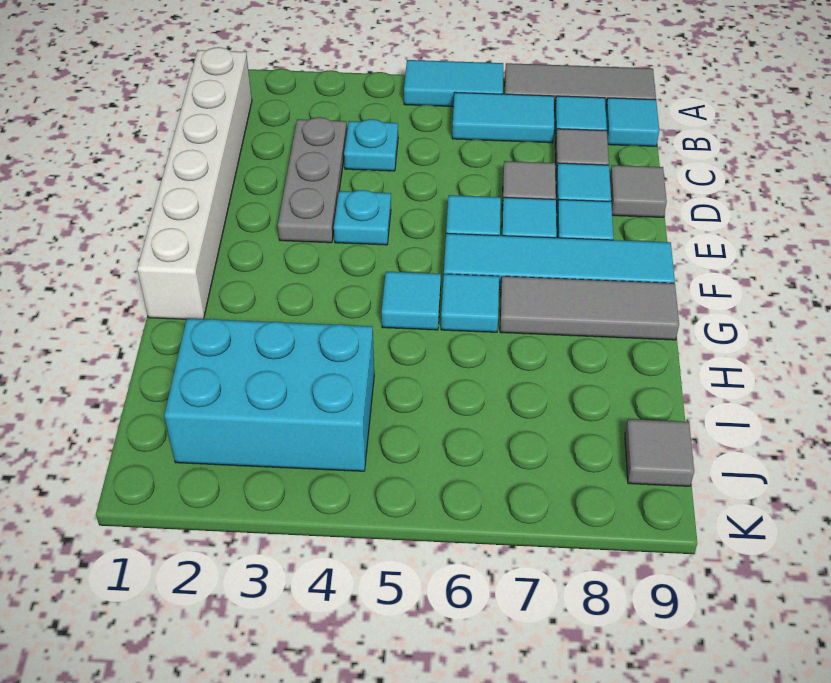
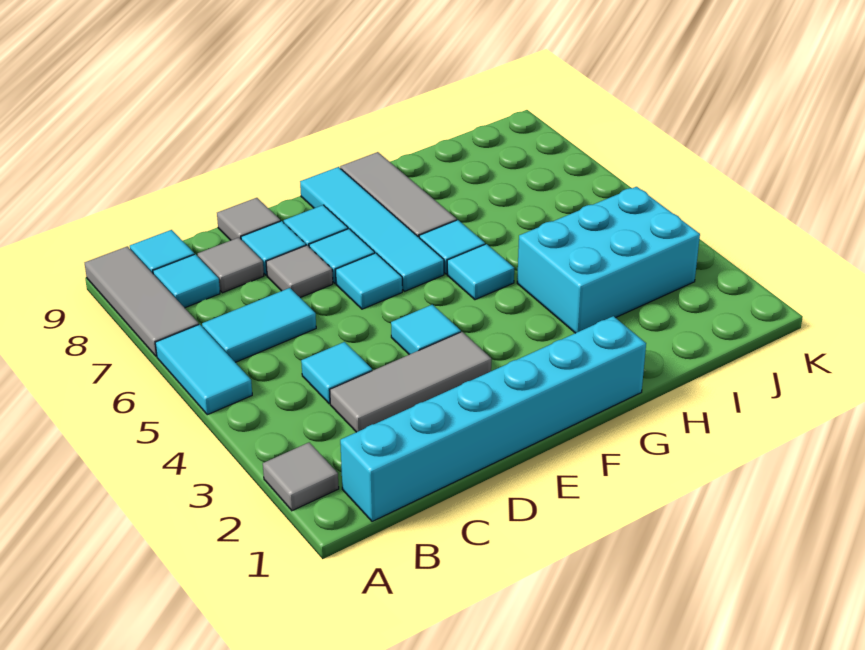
white brick B1:G1 level 1 -> cyan brick B1:G1 level 1
cyan tile B6:B7 level 1 -> cyan tile B6:C6 level 1
grey plate C3:E3 level 1 -> grey tile C3:E3 level 1
cyan plate C4 level 1 -> cyan tile C4 level 1
cyan plate E4 level 1 -> cyan tile E4 level 1
cyan brick I2:J4 level 1 -> cyan brick H3:J4 level 1
grey tile J9 level 1 -> grey tile A2 level 1

